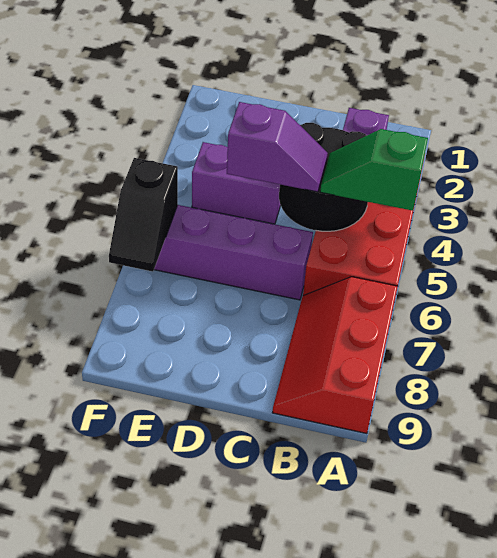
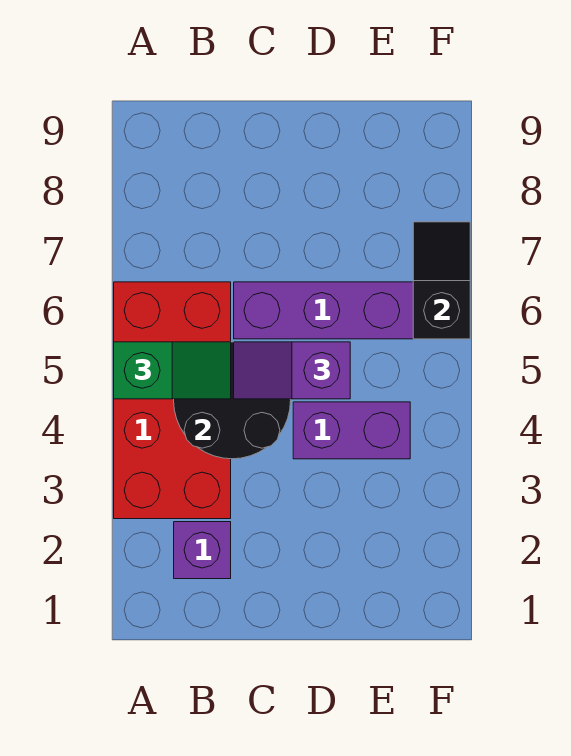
red slope A7:B9 level 1 top A -> none

